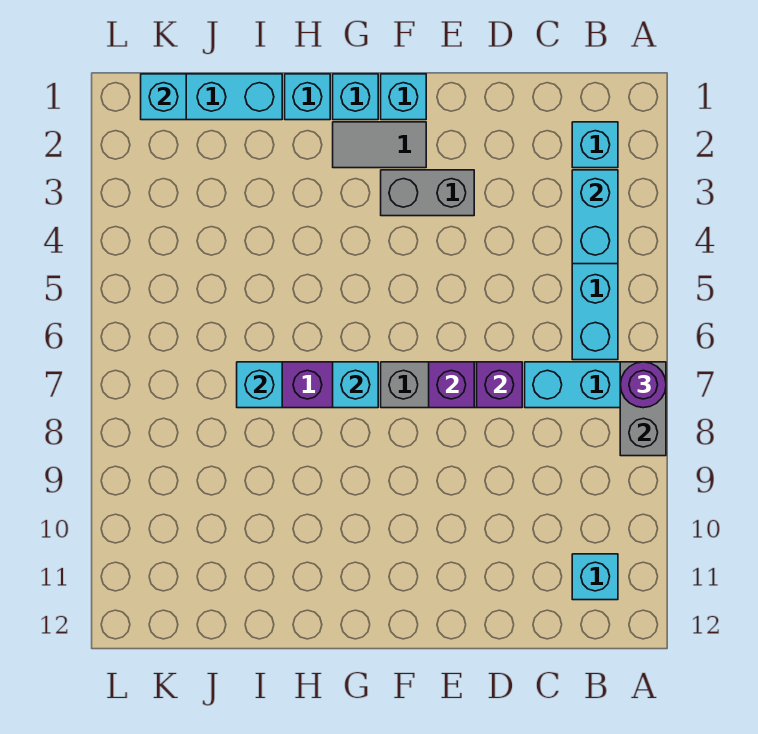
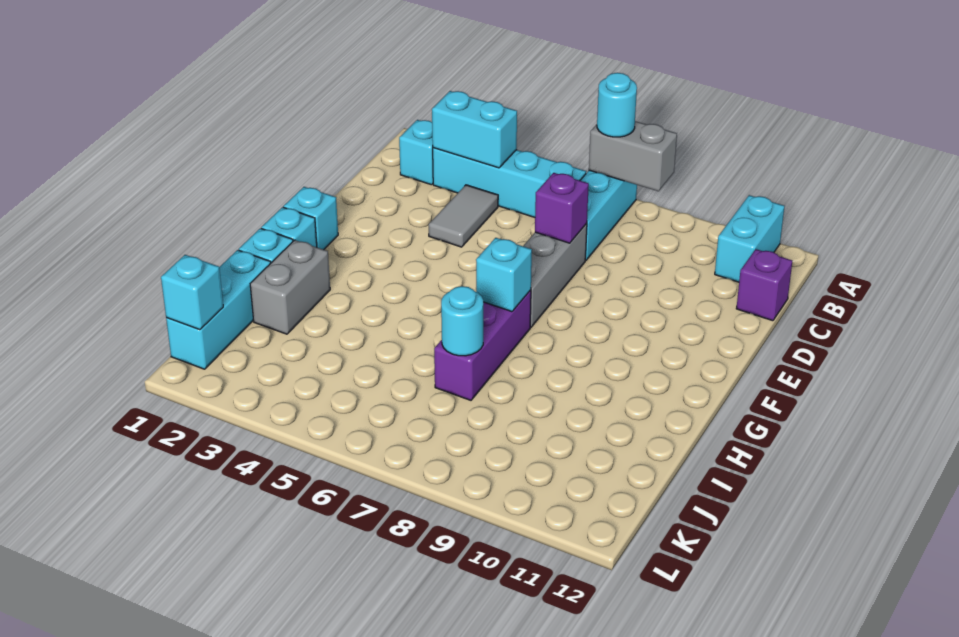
purple round brick A7 level 3 -> cyan round brick A7 level 3
cyan brick B11 level 1 -> cyan brick A11:B11 level 1
grey brick E3:F3 level 1 -> grey brick H2:I2 level 1
purple brick E7 level 2 -> purple brick C12 level 1
grey tile F2:G2 level 1 -> grey tile C4:D4 level 1
cyan brick I7 level 2 -> cyan round brick I7 level 2

